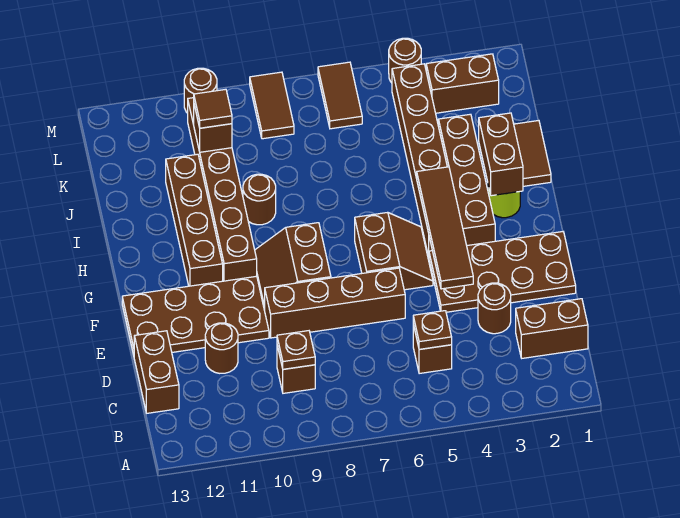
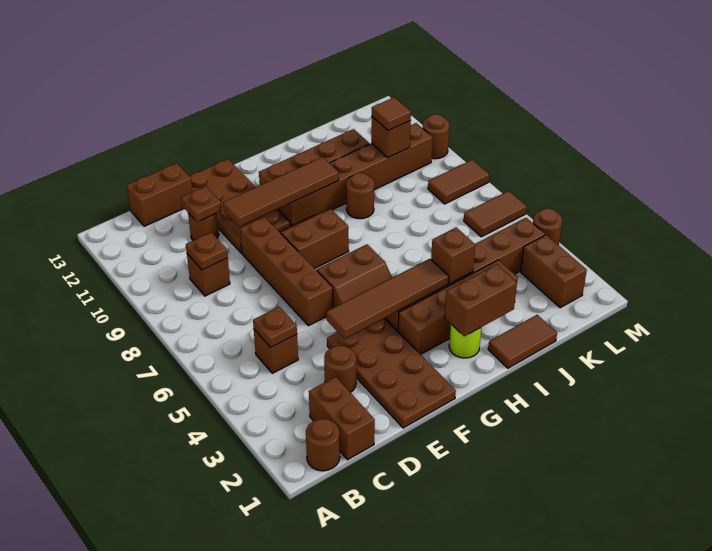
none -> brown round brick B1 level 1
none -> brown plate D11 level 2
none -> brown tile E10:H10 level 2
none -> brown brick I4 level 2

